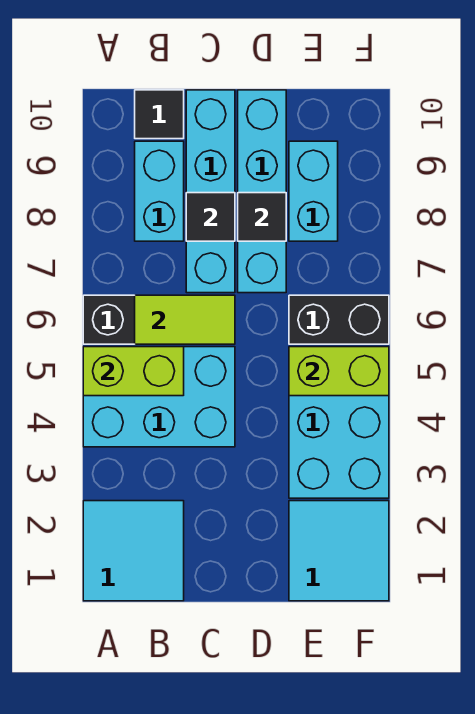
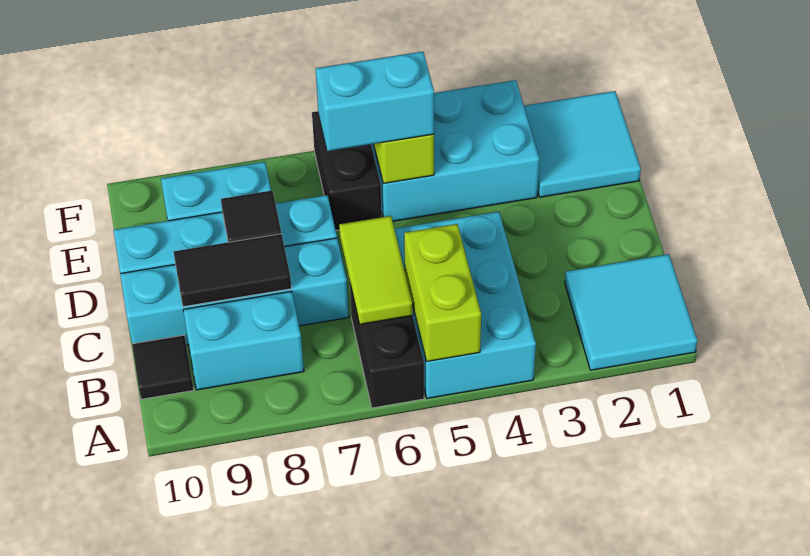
black tile C8 level 2 -> black tile C8:C9 level 2
none -> cyan brick E5:E6 level 3

